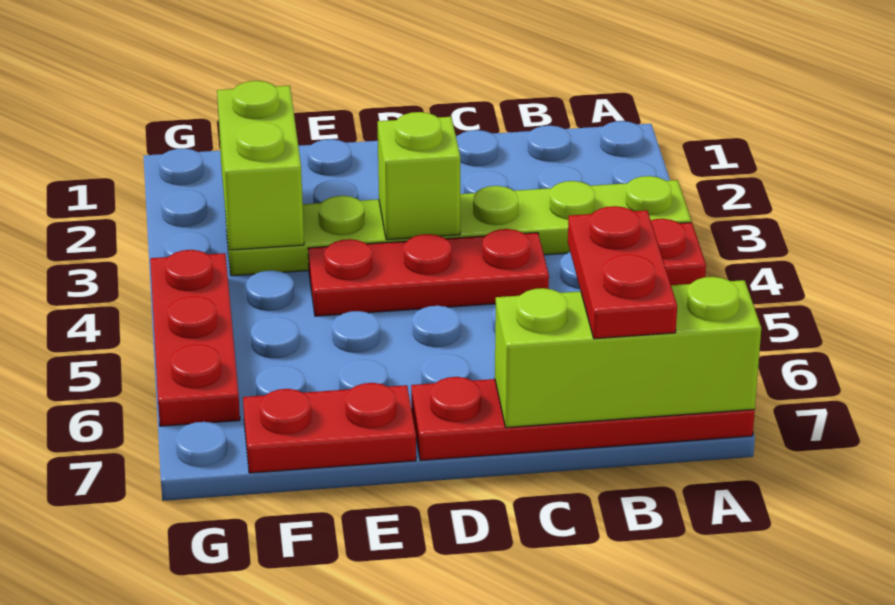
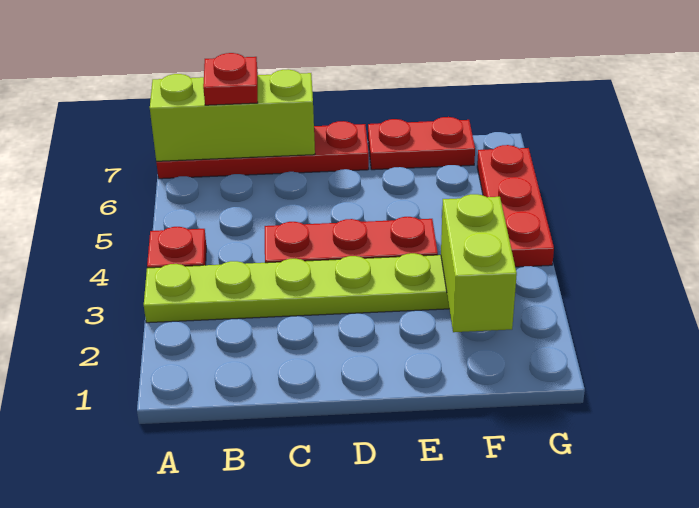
red plate B6:B7 level 3 -> red plate B7 level 3
lime brick D3 level 2 -> none

